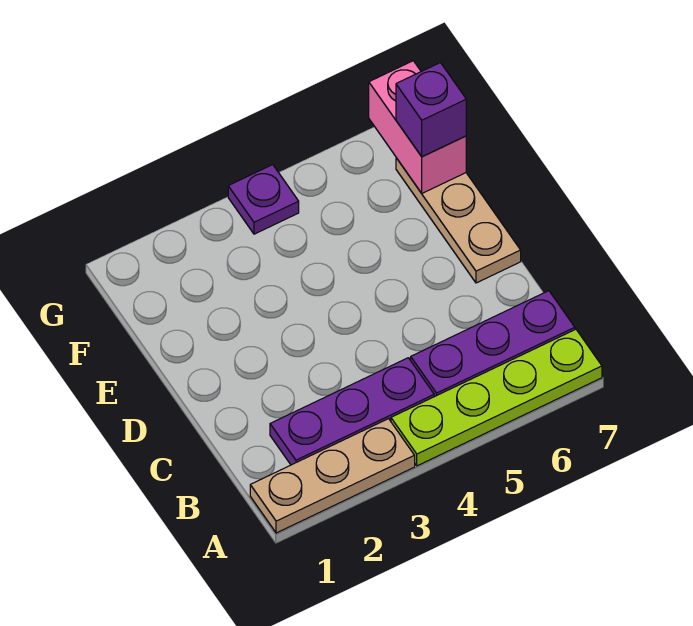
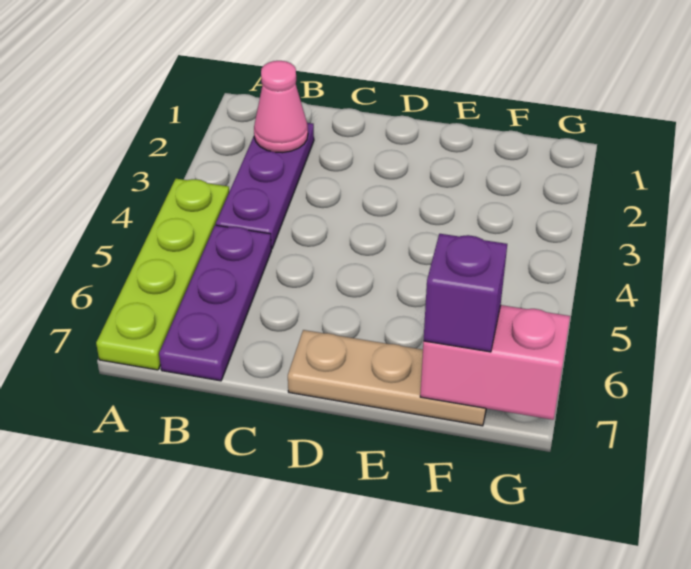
tan plate A1:A3 level 1 -> none
none -> pink cone B2 level 2
purple plate G4 level 1 -> none

